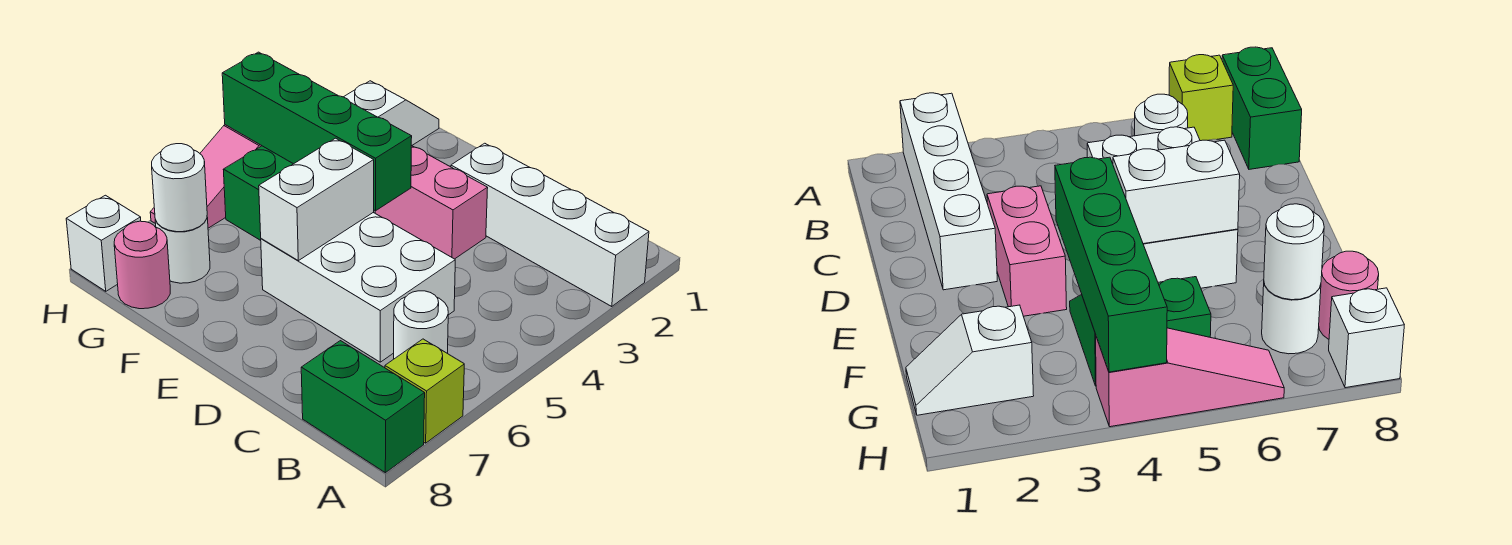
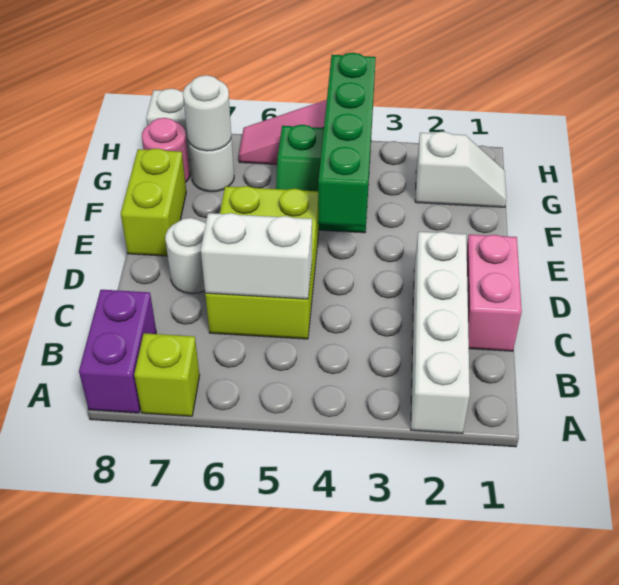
green brick A8:B8 level 1 -> purple brick A8:B8 level 1
white round brick B6 level 1 -> white round brick D7 level 1
white brick C5:E6 level 1 -> lime brick C5:E6 level 1
pink brick D3:E3 level 1 -> pink brick C1:D1 level 1
white brick E5:E6 level 2 -> white brick C5:C6 level 2
none -> lime brick E8:F8 level 1

